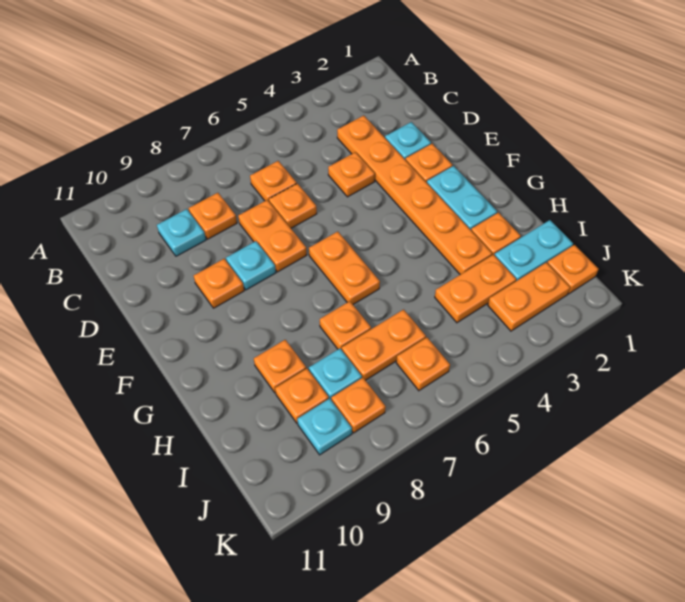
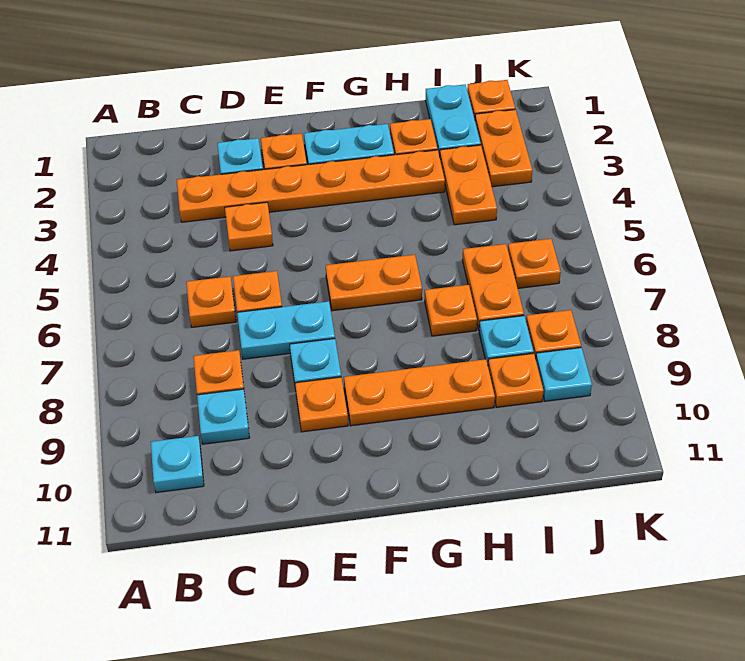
none -> cyan plate B10 level 1
orange plate D7:E7 level 1 -> cyan plate D7:E7 level 1
orange plate H9 level 1 -> orange plate F9:H9 level 1

